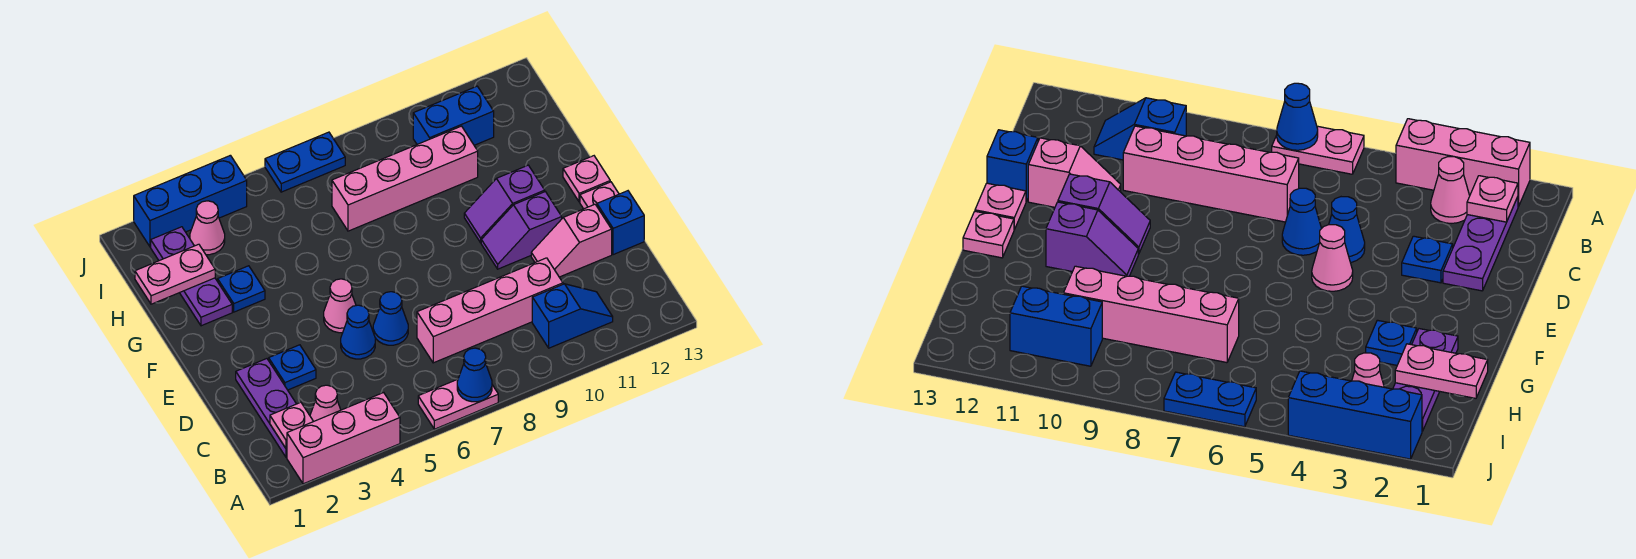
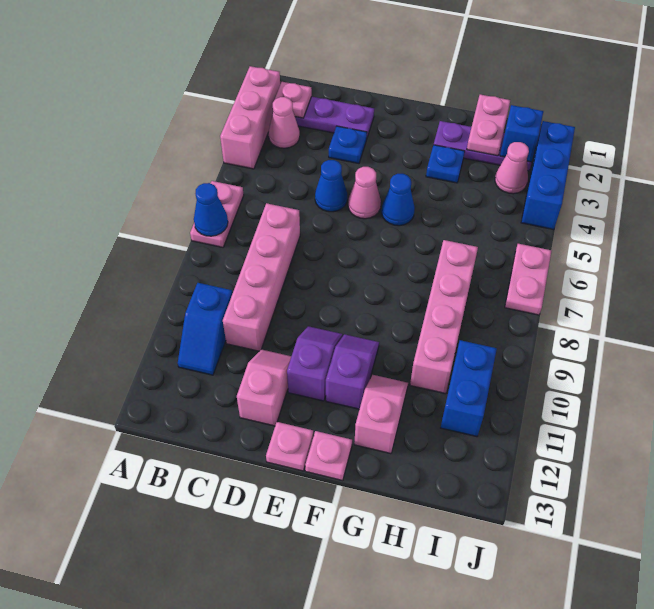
blue cone D6 level 1 -> blue cone F5 level 1
blue brick D13 level 1 -> blue brick I2 level 2
none -> pink slope G11:G12 level 1 top 12
blue plate J6:J7 level 1 -> pink plate J6:J7 level 1

